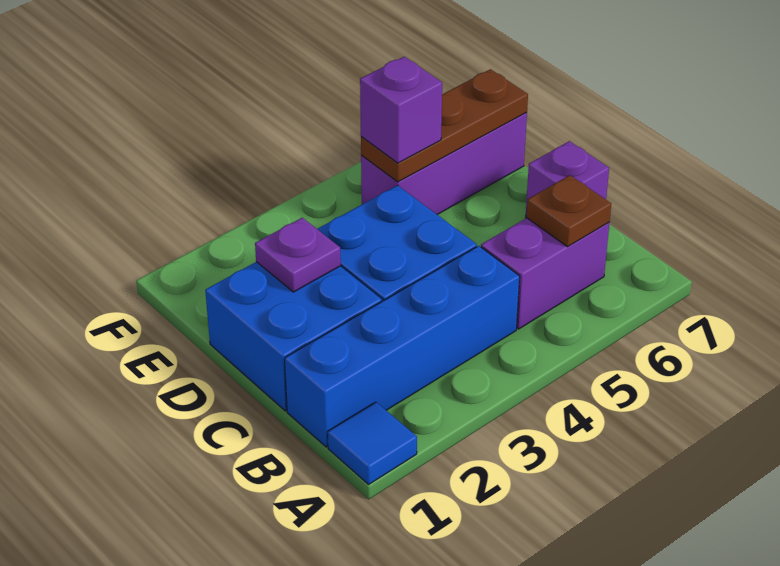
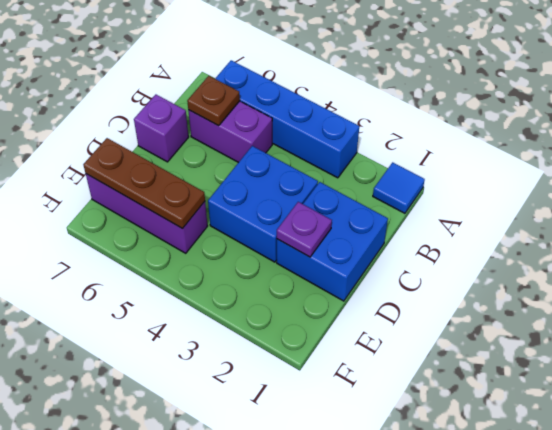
blue brick B1:B4 level 1 -> blue brick A3:A6 level 1
purple brick E5 level 3 -> none

